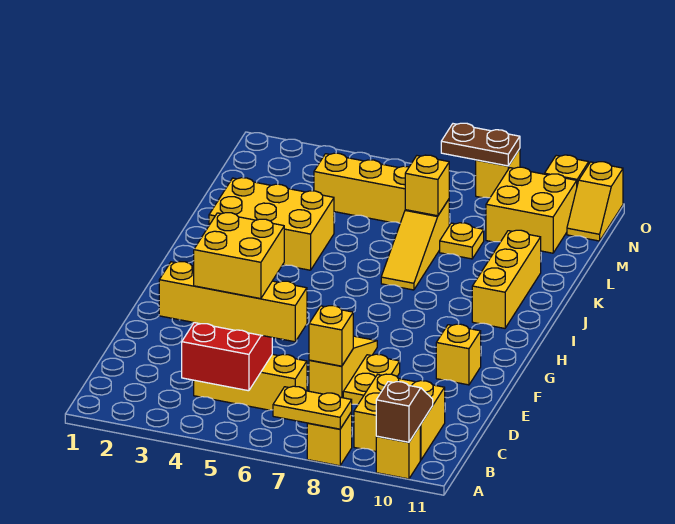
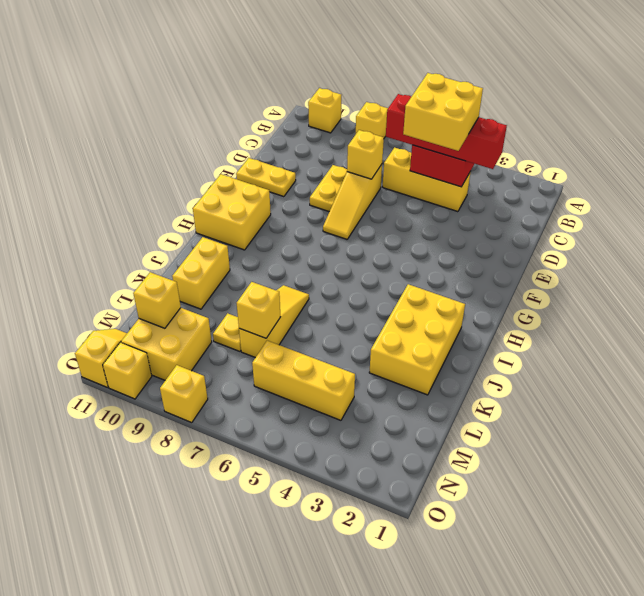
yellow plate A7:A8 level 2 -> yellow plate E10:E11 level 1
brown slope A10:B10 level 2 top A -> none
yellow brick B9:C10 level 1 -> yellow brick G10:H11 level 1
yellow brick C3:C6 level 3 -> red brick C3:C6 level 3
yellow brick F10 level 1 -> yellow brick M10 level 2
yellow brick I10:K10 level 1 -> yellow brick J10:K10 level 1
yellow brick J2:K4 level 1 -> yellow brick I2:K3 level 1
brown plate O7:O8 level 2 -> none

